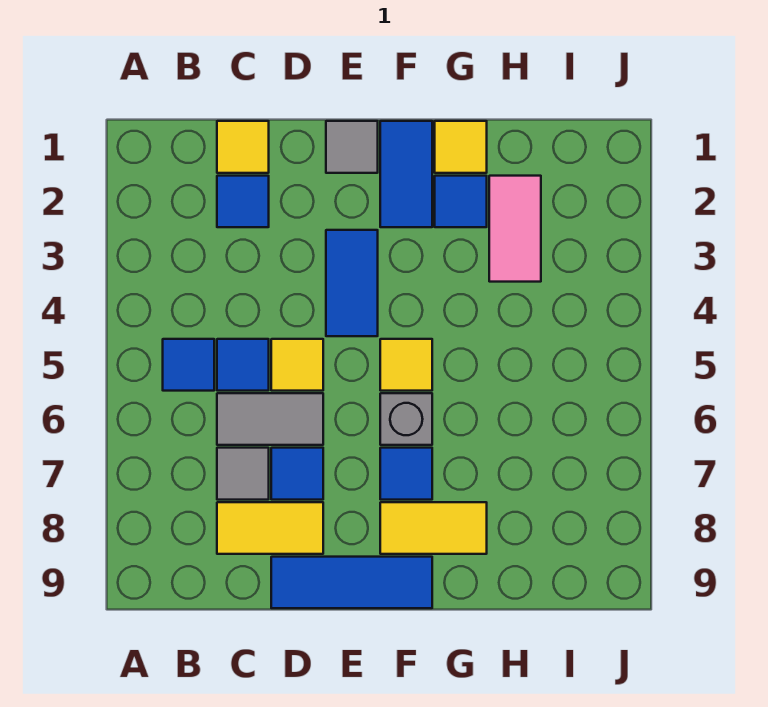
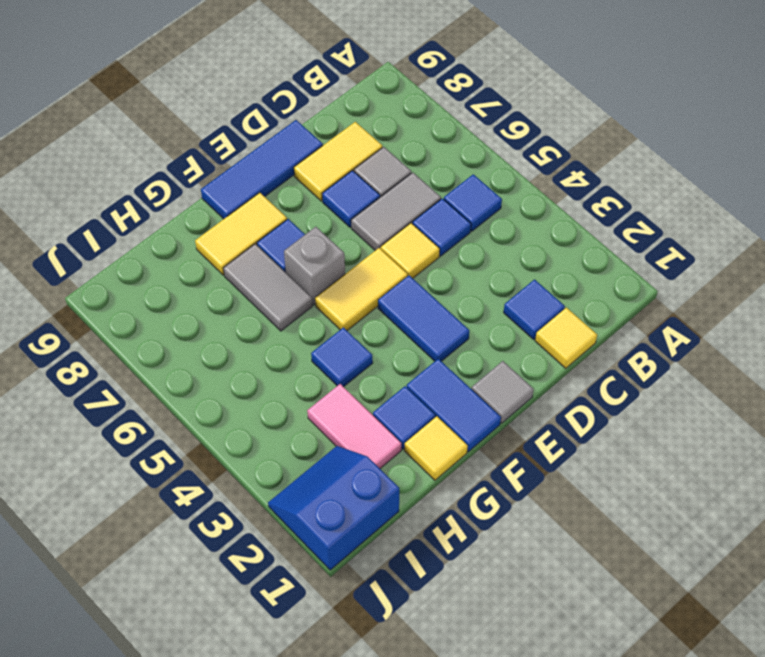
yellow tile F5 level 1 -> yellow tile E5:F5 level 1
none -> blue tile G4 level 1
none -> grey tile G6:G7 level 1
none -> blue slope I1:J2 level 1 top 1

